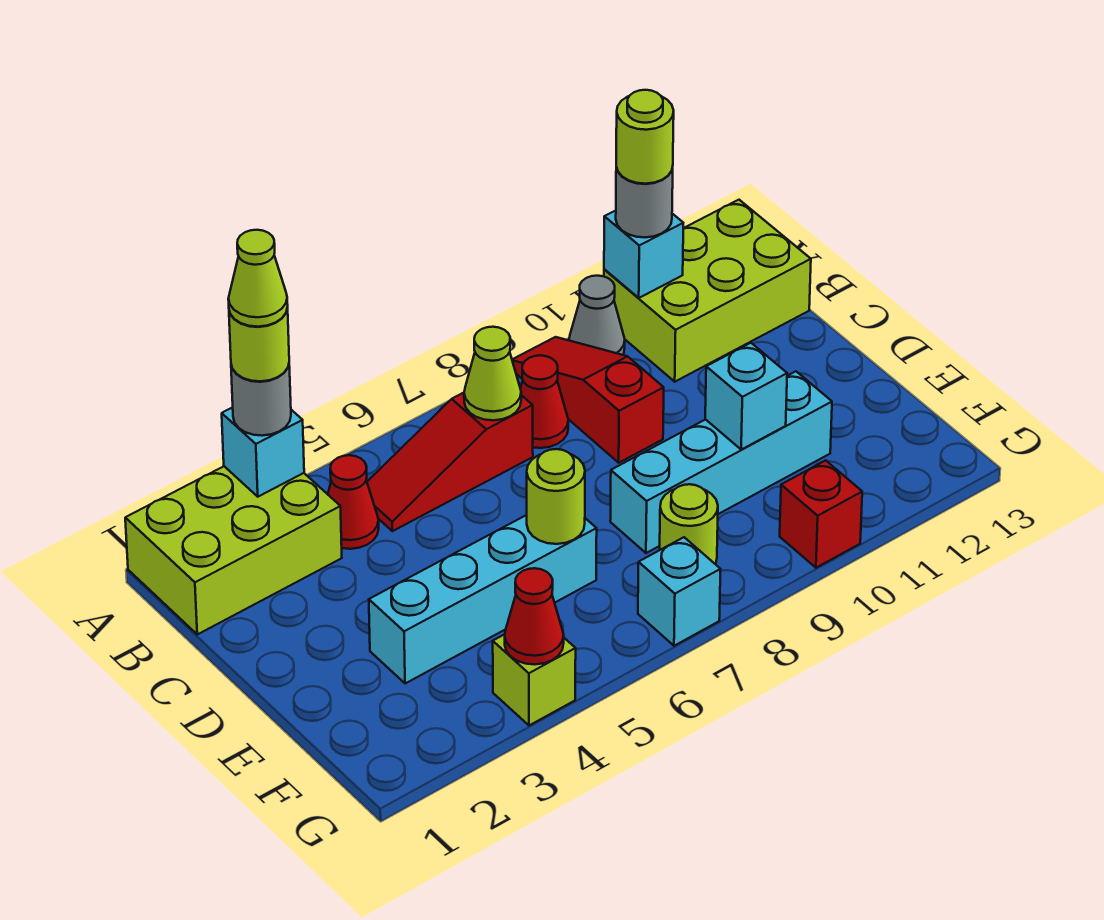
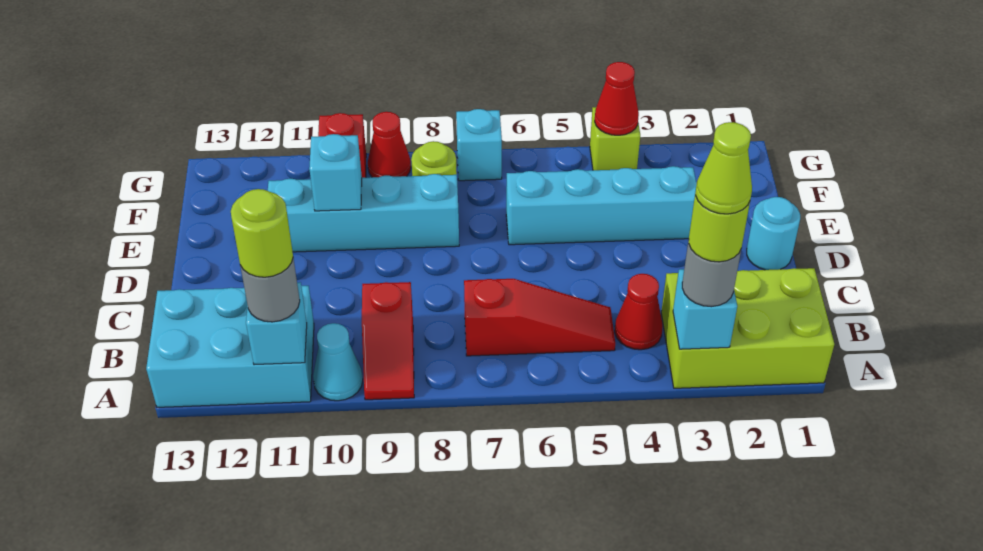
red slope A9:C9 level 1 top C -> red slope A9:B9 level 1 top B
grey cone A10 level 1 -> cyan cone A10 level 1
lime brick A11:B13 level 1 -> cyan brick A11:B13 level 1
lime cone B7 level 2 -> none
red cone B8 level 1 -> red cone G9 level 1
none -> cyan round brick D1 level 1
lime round brick E6 level 2 -> none

